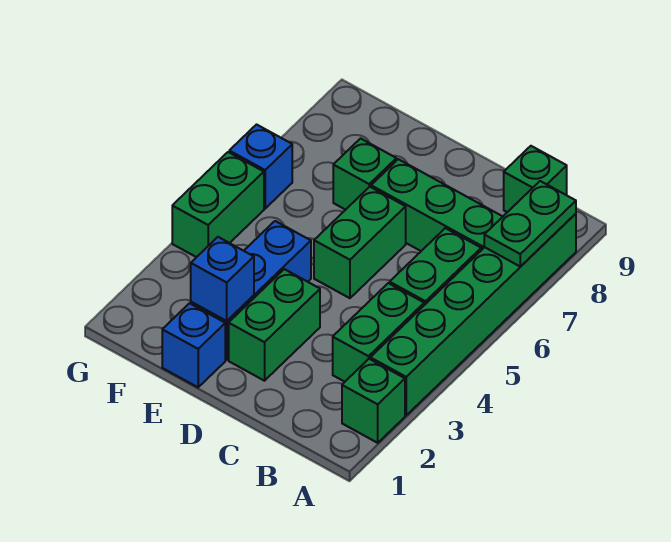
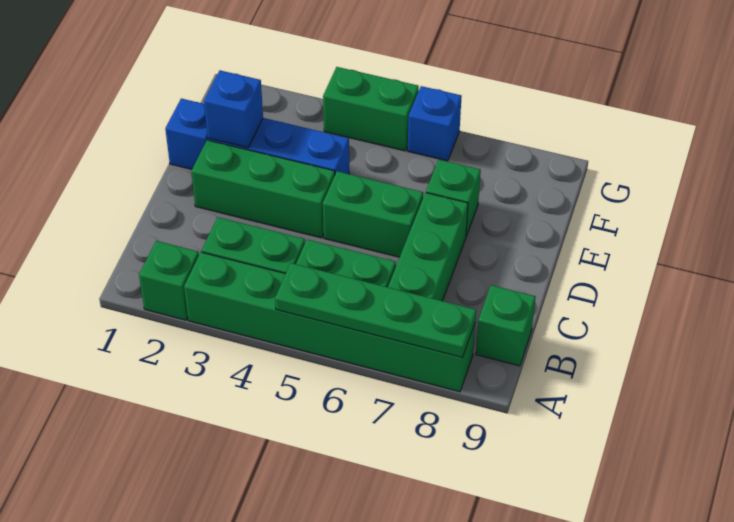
green plate A7:A8 level 2 -> green plate A5:A8 level 2
green brick D2:D3 level 1 -> green brick D2:D4 level 1

